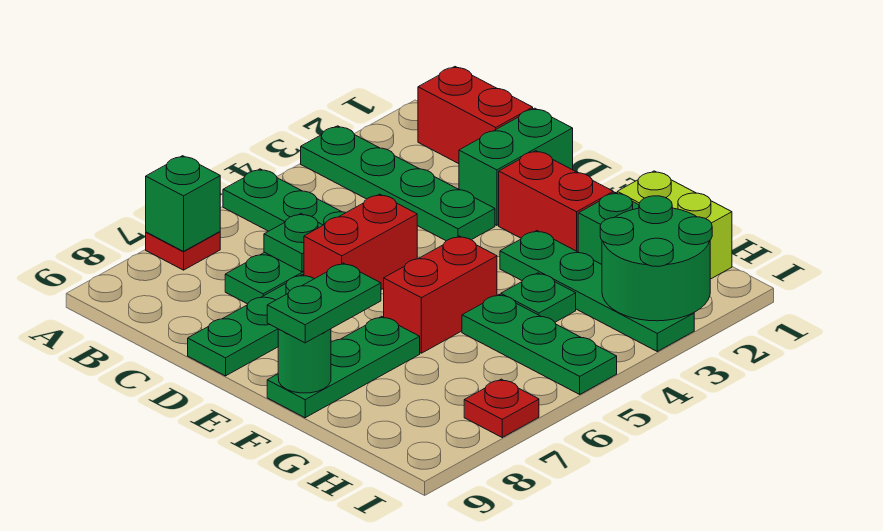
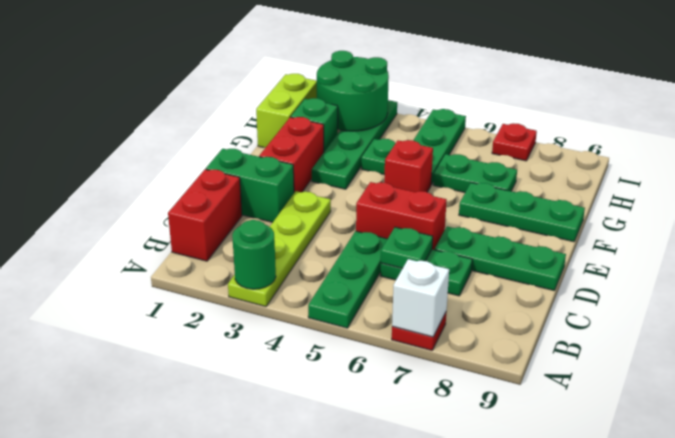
green plate A3:D3 level 1 -> lime plate A3:D3 level 1
green brick A7 level 2 -> white brick A7 level 2
red brick F5:F6 level 1 -> red brick F5 level 1
green plate F8:F9 level 3 -> green plate G6:G7 level 1
green round brick F9 level 2 -> green round brick A3 level 2

